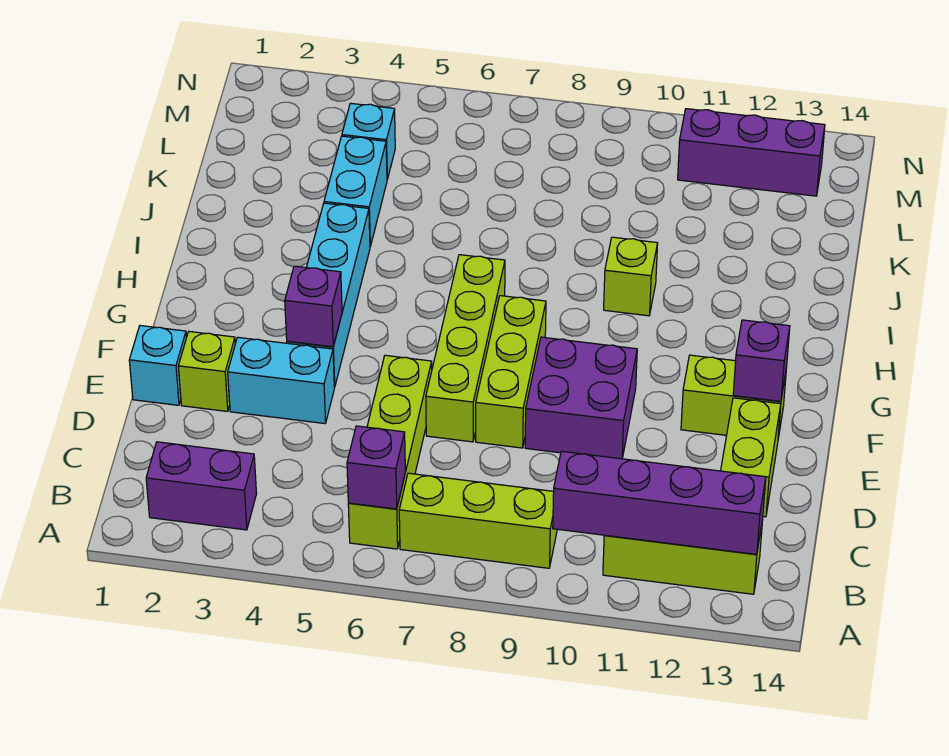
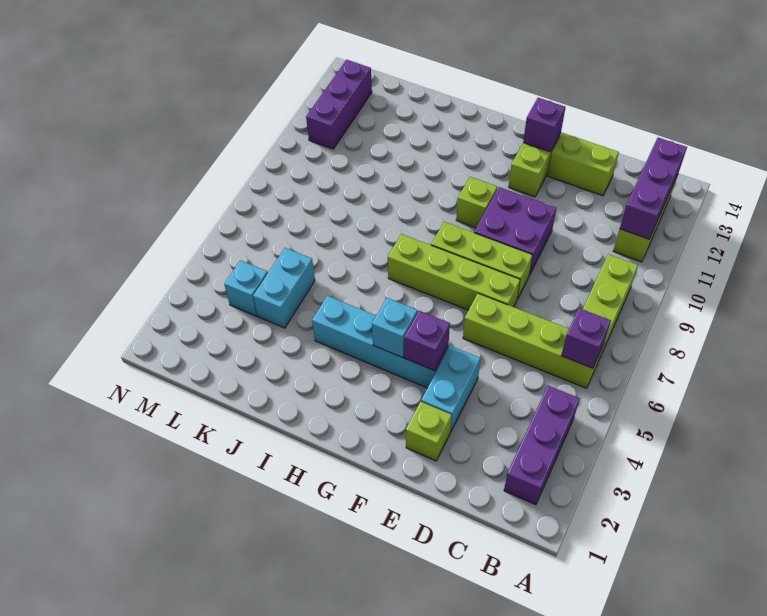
purple brick B2:B3 level 1 -> purple brick B2:B4 level 1
purple brick B10:B13 level 2 -> purple brick B11:B13 level 2
cyan brick E1 level 1 -> cyan brick G4 level 2
lime brick I10 level 1 -> lime brick G10 level 1
cyan brick J4:K4 level 1 -> cyan brick K4:K5 level 1

